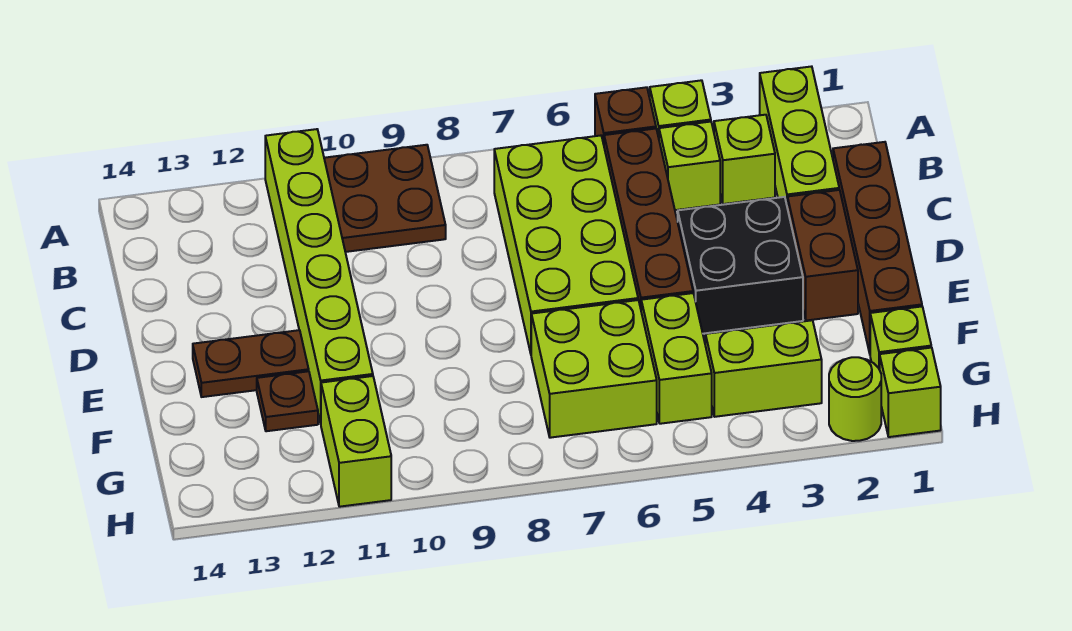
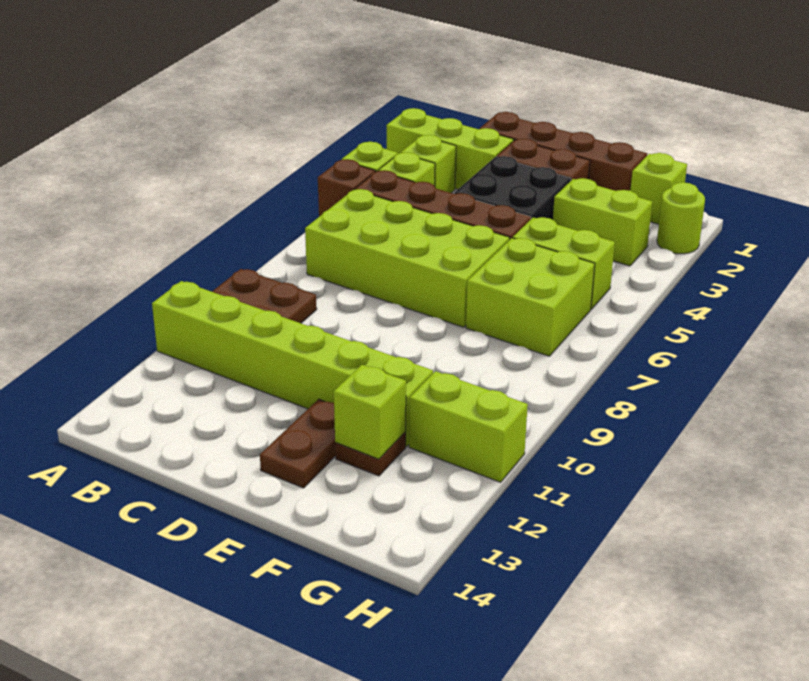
lime brick G3:G4 level 1 -> lime brick F3:G3 level 1
lime brick H1 level 1 -> lime brick F12 level 2

